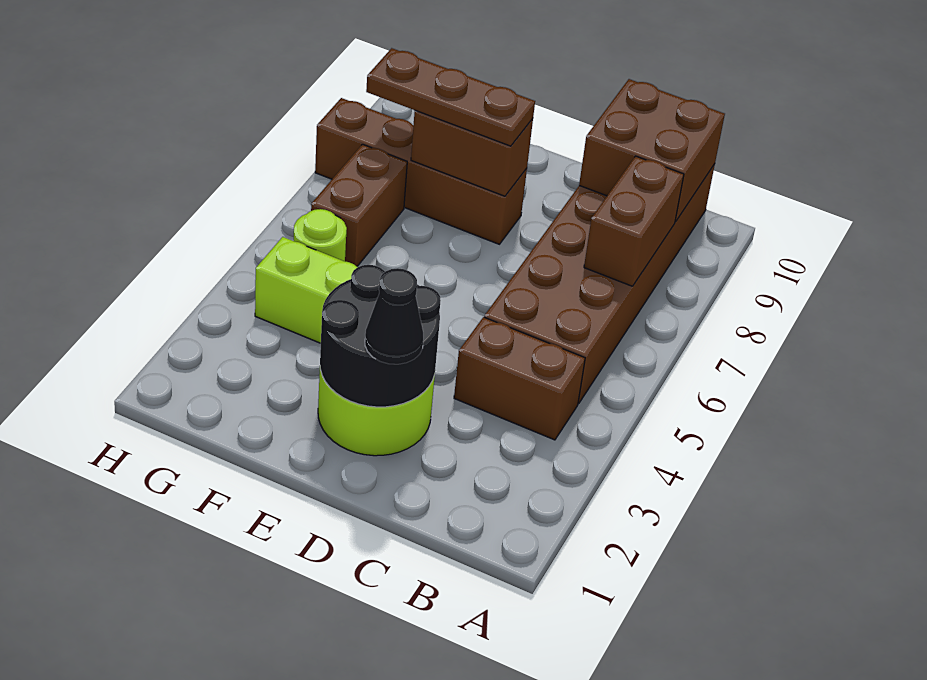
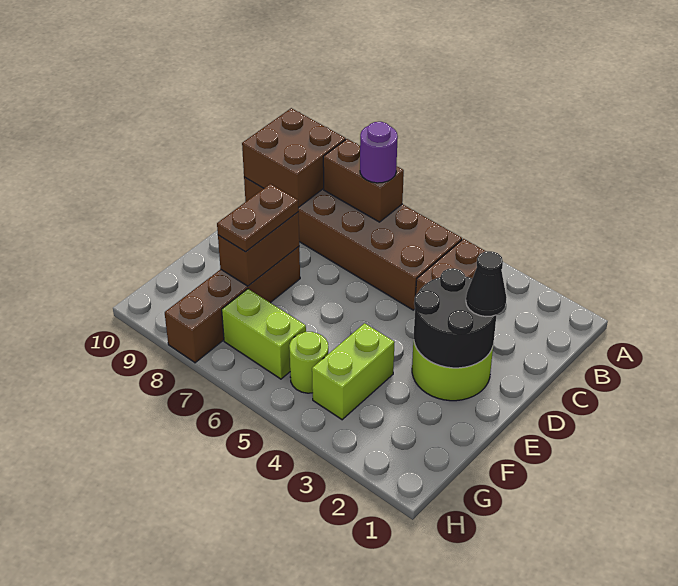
none -> purple round brick B7 level 3
brown plate E8:G8 level 3 -> brown plate E8:F8 level 3
brown brick G6:G7 level 1 -> lime brick G6:G7 level 1

